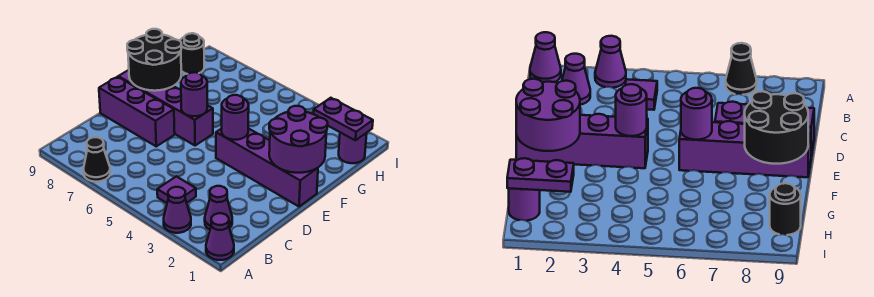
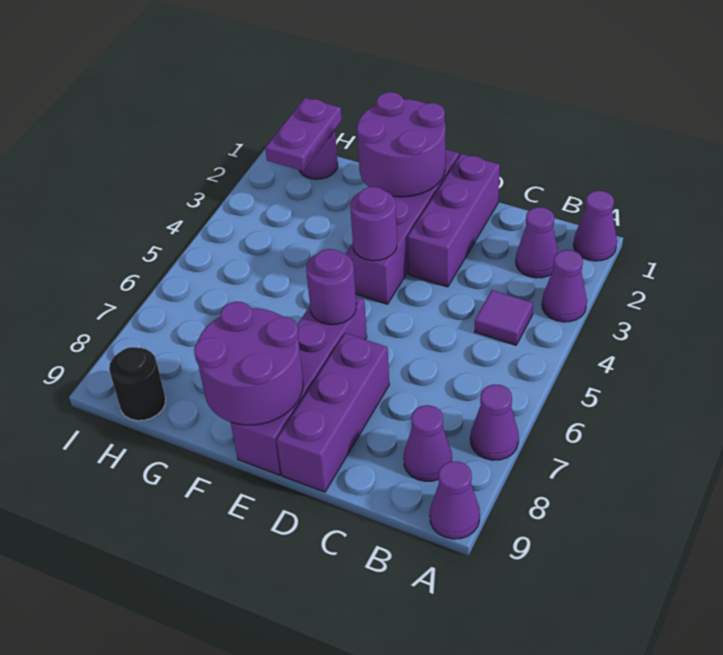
black cone A7 level 1 -> purple cone A7 level 1
none -> purple cone A9 level 1
none -> purple cone B8 level 1
none -> purple brick D1:D3 level 1
black round brick E8:F9 level 2 -> purple round brick E8:F9 level 2

